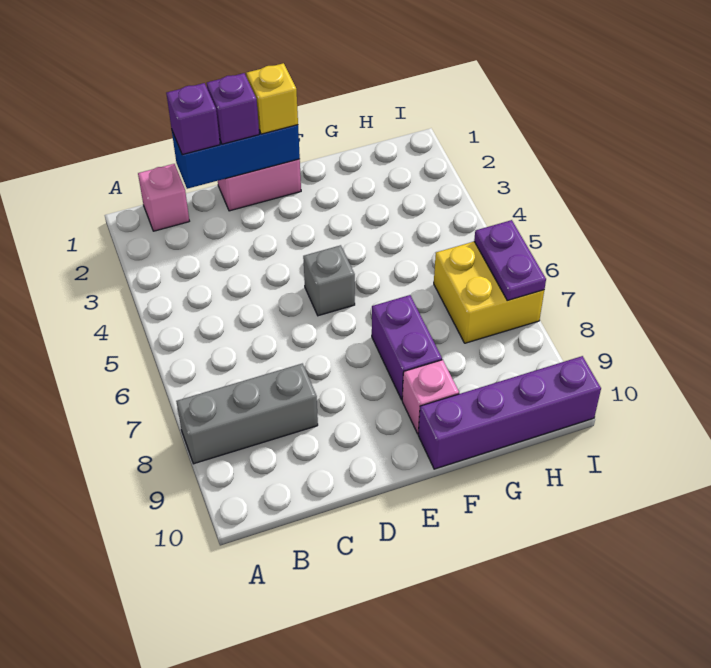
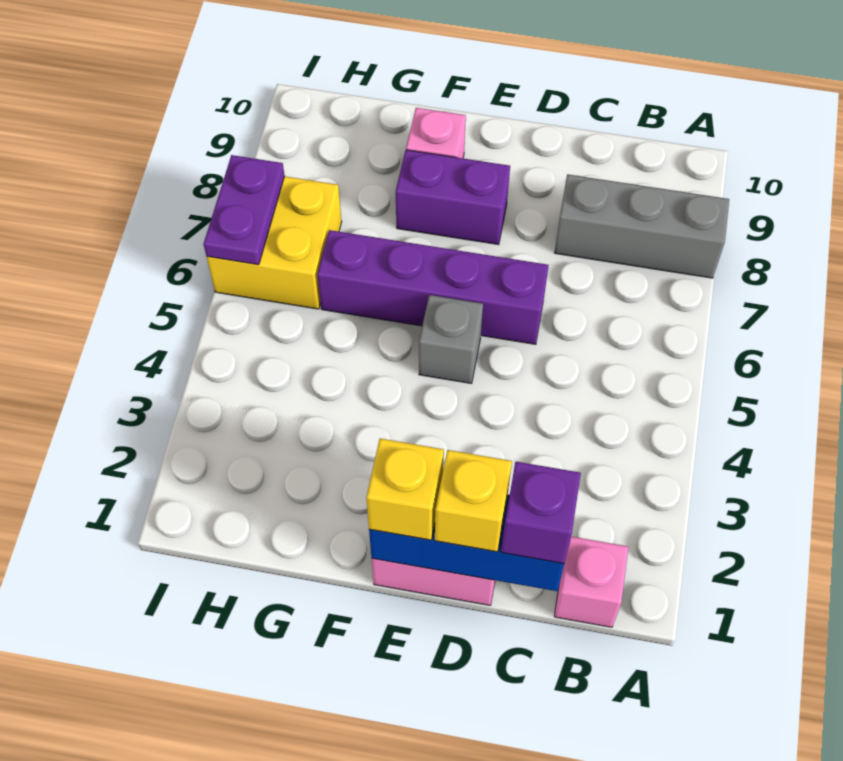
purple brick D1 level 3 -> yellow brick D1 level 3
purple brick F7:F8 level 1 -> purple brick E8:F8 level 1
purple brick F10:I10 level 1 -> purple brick D6:G6 level 1

